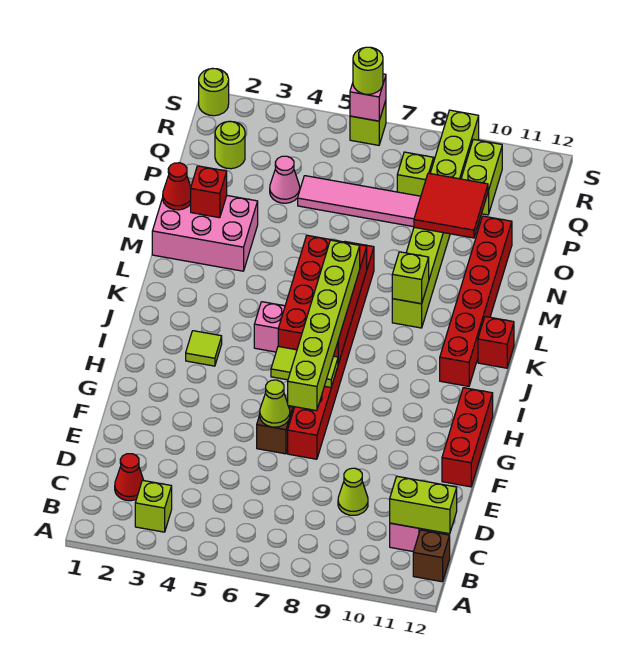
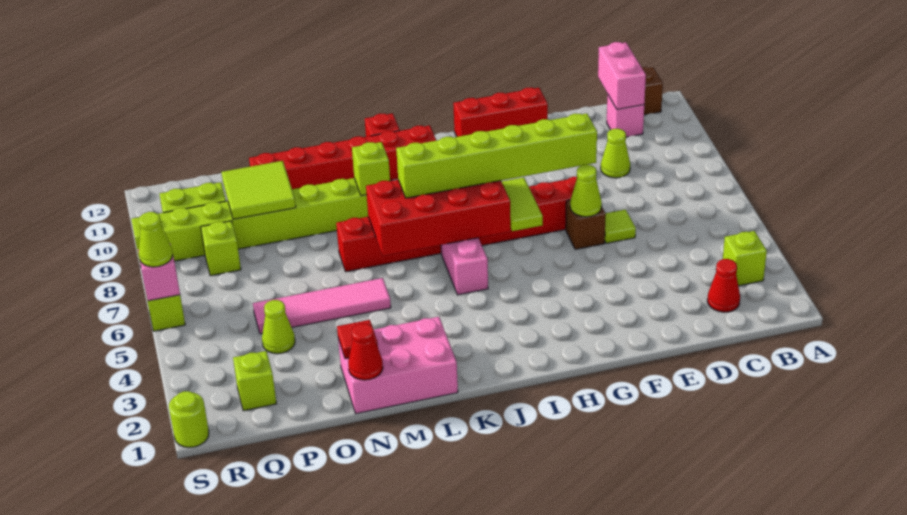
lime brick C11:C12 level 2 -> pink brick C11:C12 level 2
lime tile I3 level 1 -> lime tile E6 level 1
pink brick M1:N3 level 1 -> pink brick L1:N2 level 1
red brick N2 level 2 -> red tile N2 level 2
red tile O9:P10 level 2 -> lime tile O9:P10 level 2
pink cone P4 level 1 -> lime cone P4 level 1
pink tile P5:P8 level 1 -> pink tile M5:P5 level 1
lime round brick Q2 level 1 -> lime brick Q2 level 1
lime round brick S6 level 3 -> lime cone S6 level 3

